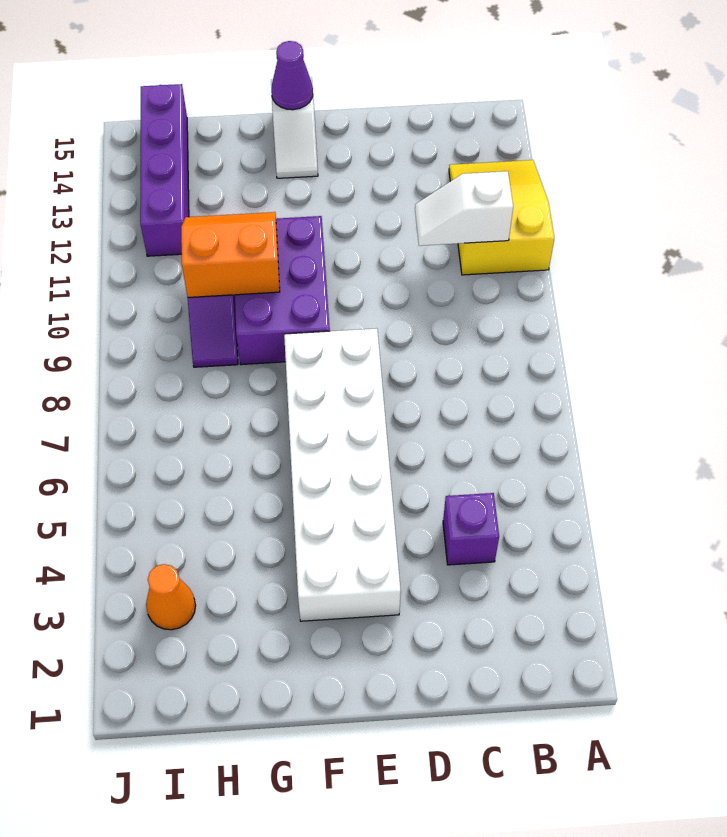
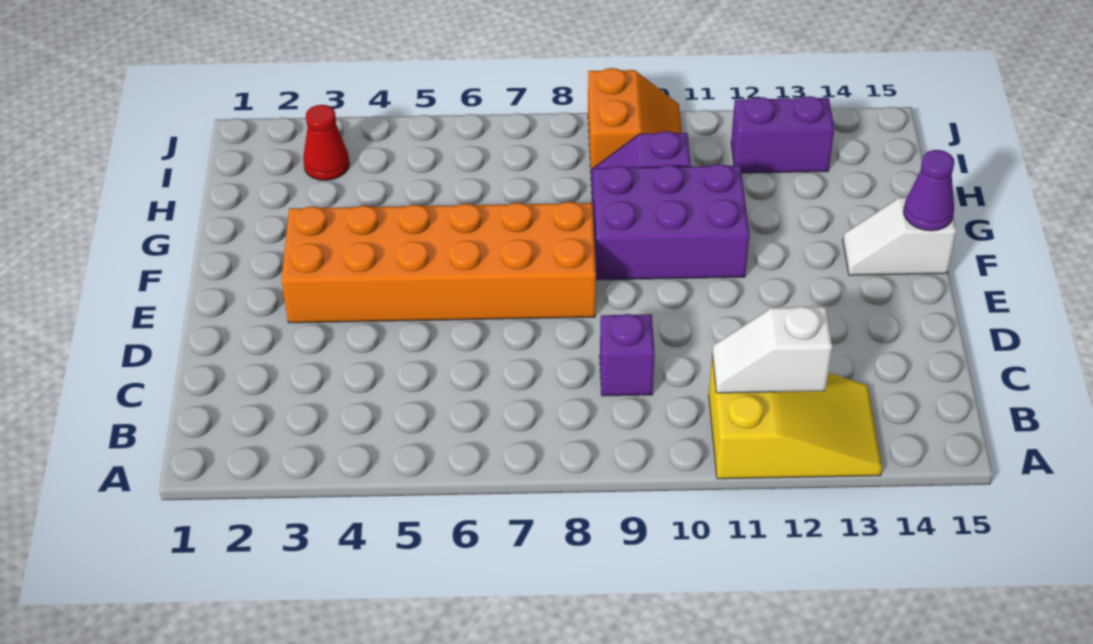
white slope B11:C11 level 2 top B -> white slope B11:B12 level 2 top 12
purple brick C4 level 1 -> purple brick C9 level 1
white brick E3:F8 level 1 -> orange brick E3:F8 level 1
orange slope G10:H11 level 2 top 10 -> orange slope I9:J10 level 1 top 9
orange cone I3 level 1 -> red cone I3 level 1
purple brick I12:I15 level 1 -> purple brick I12:I13 level 1

